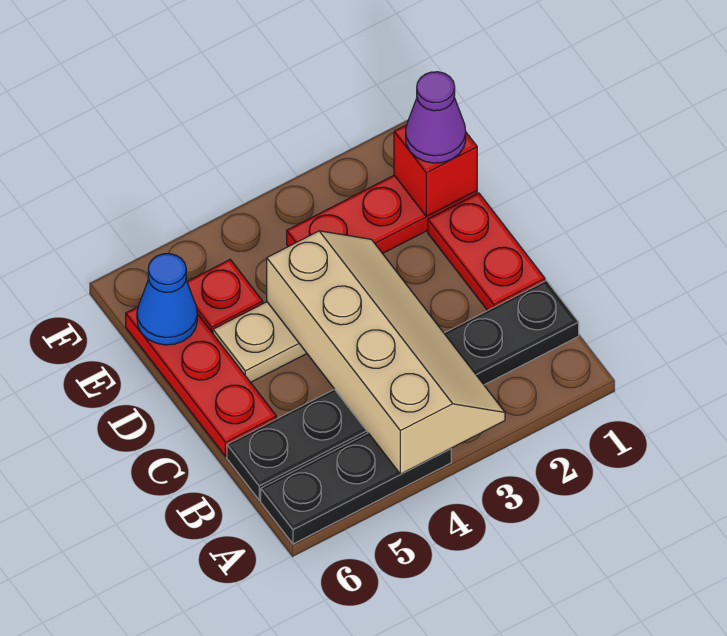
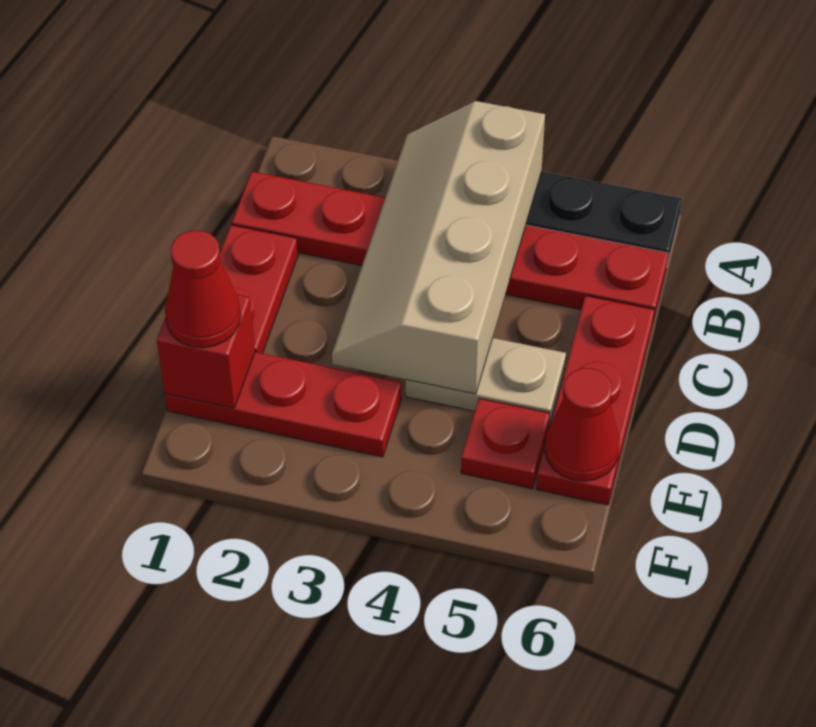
black plate B1:B6 level 1 -> red plate B1:B6 level 1
purple cone E1 level 3 -> red cone E1 level 3
blue cone E6 level 2 -> red cone E6 level 2

